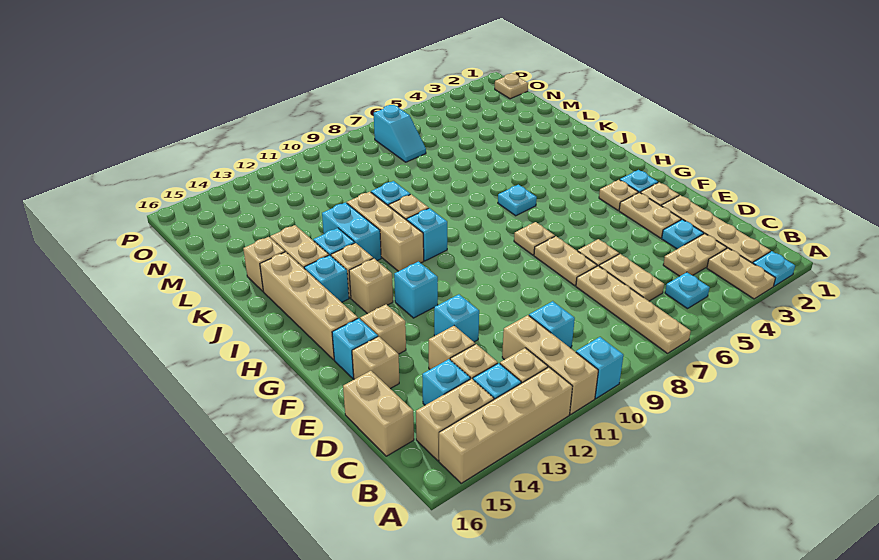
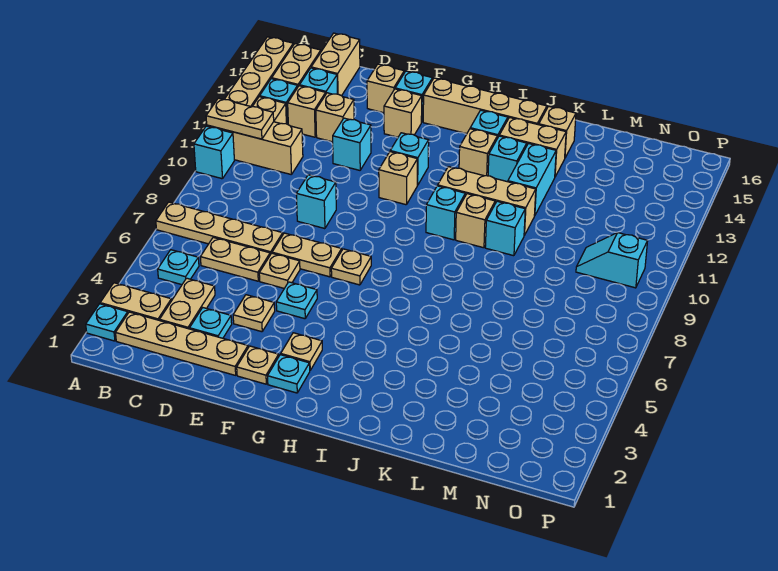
cyan brick C10 level 1 -> cyan brick E9 level 1
tan brick C16:D16 level 1 -> tan brick C15:C16 level 1
tan plate E3:F3 level 1 -> tan plate A11:B11 level 2
tan brick H13 level 1 -> tan brick G11 level 1
cyan plate I6 level 1 -> cyan plate F5 level 1
cyan brick J12:K12 level 1 -> cyan brick K12:K13 level 1
cyan slope N7:O7 level 1 top O -> cyan slope N10:O10 level 1 top O
tan plate O1 level 1 -> tan plate E4 level 1

